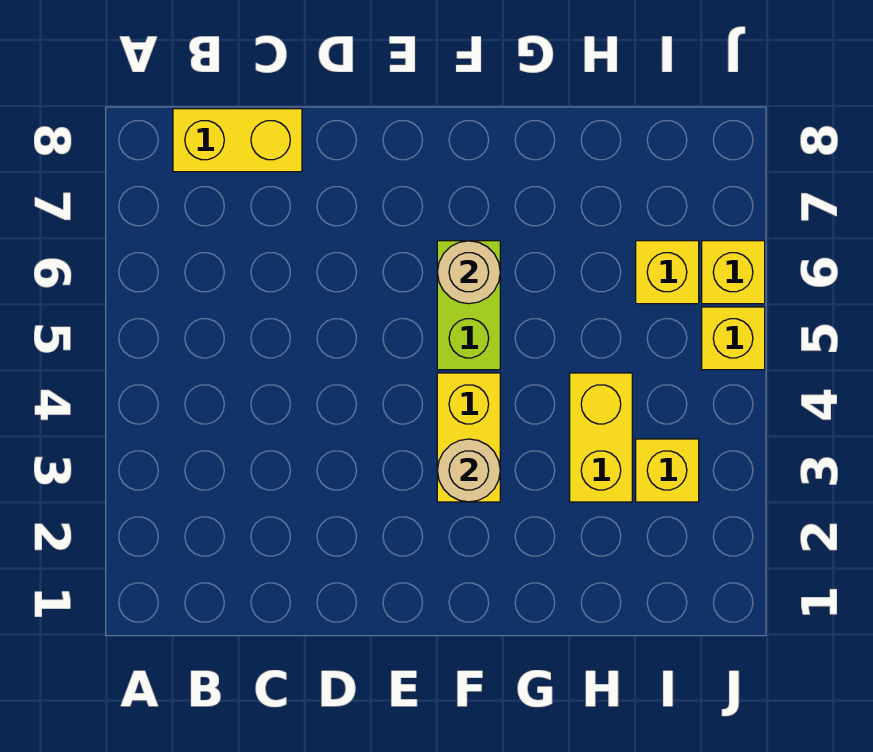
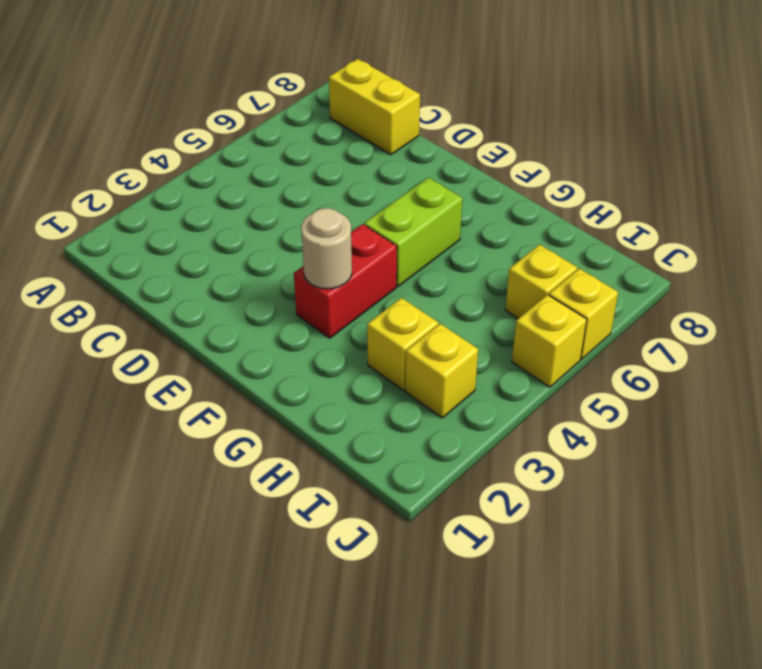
yellow brick F3:F4 level 1 -> red brick F3:F4 level 1
tan round brick F6 level 2 -> none
yellow brick H3:H4 level 1 -> yellow brick H3 level 1

